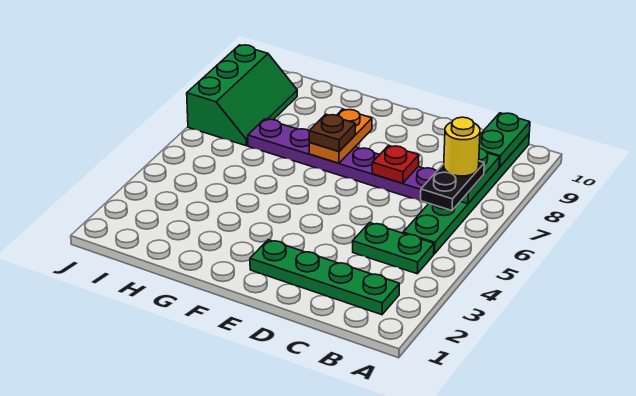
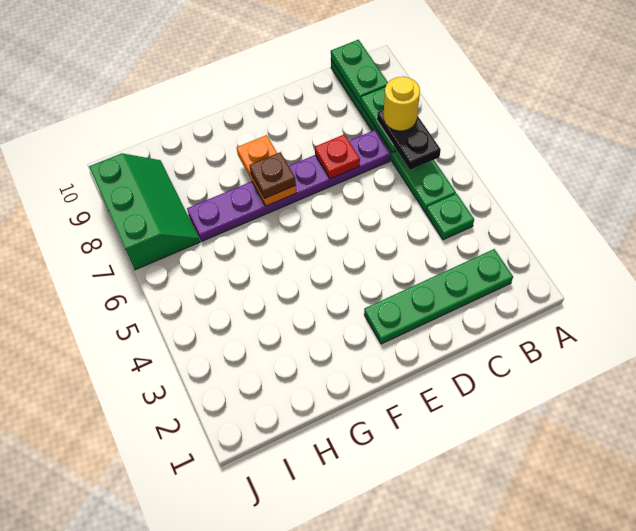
green plate B4:C4 level 1 -> green plate B4 level 1

